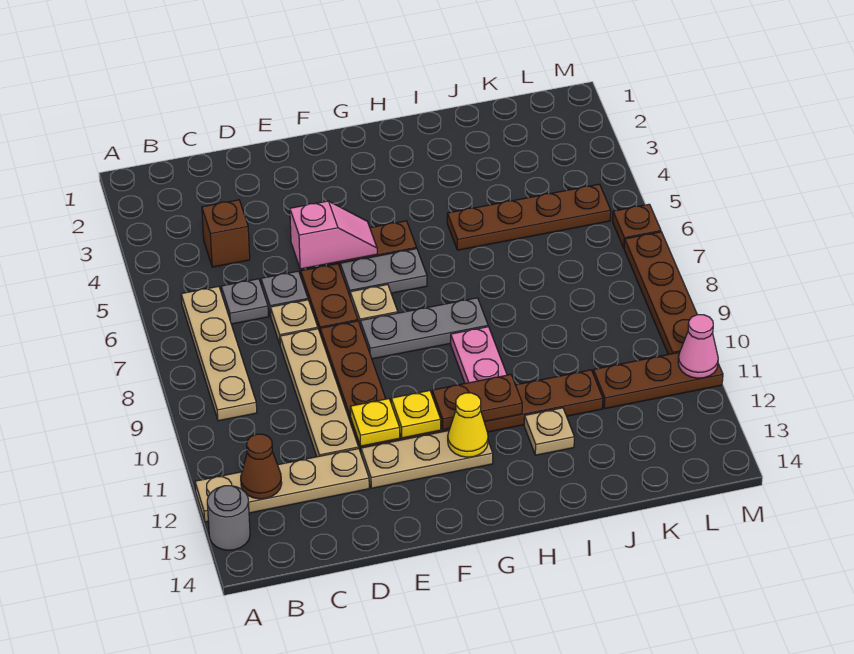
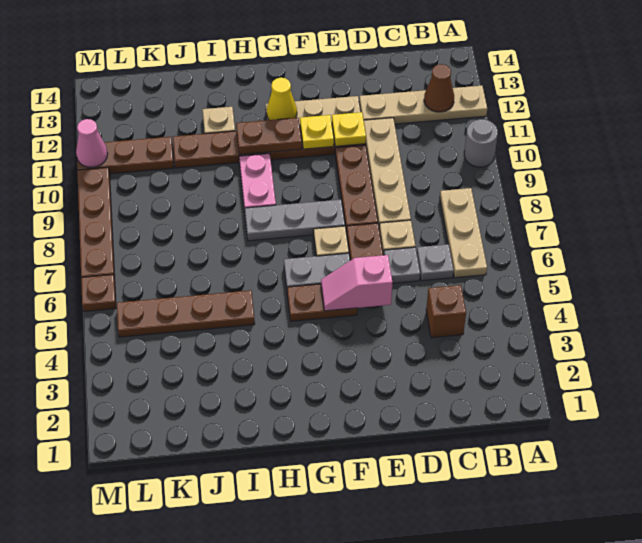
grey round brick A13 level 1 -> grey round brick A10 level 1
tan plate B6:B9 level 1 -> tan plate B6:B8 level 1

